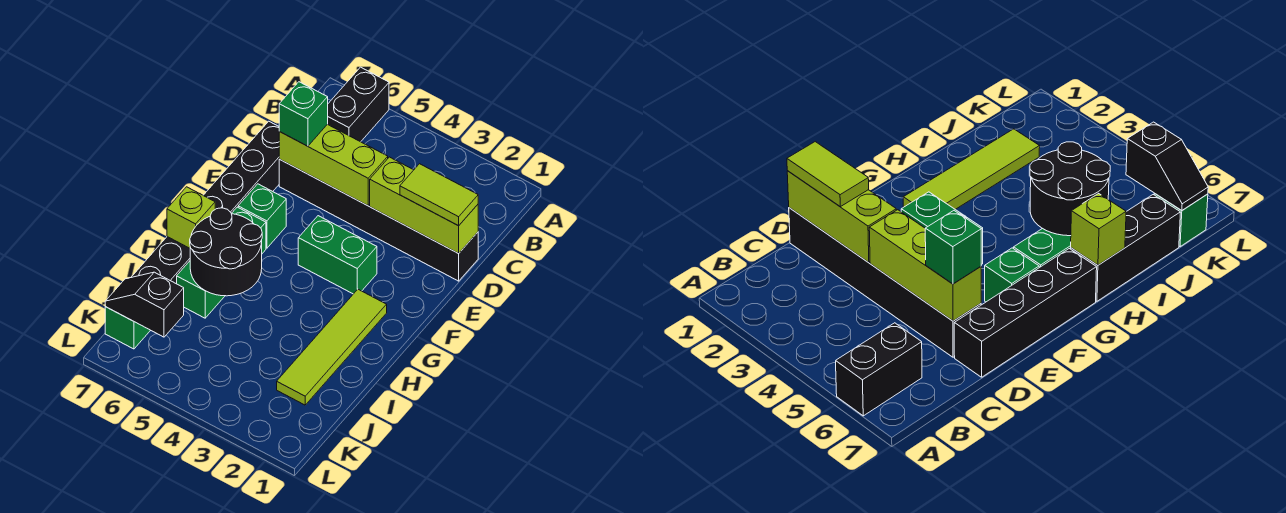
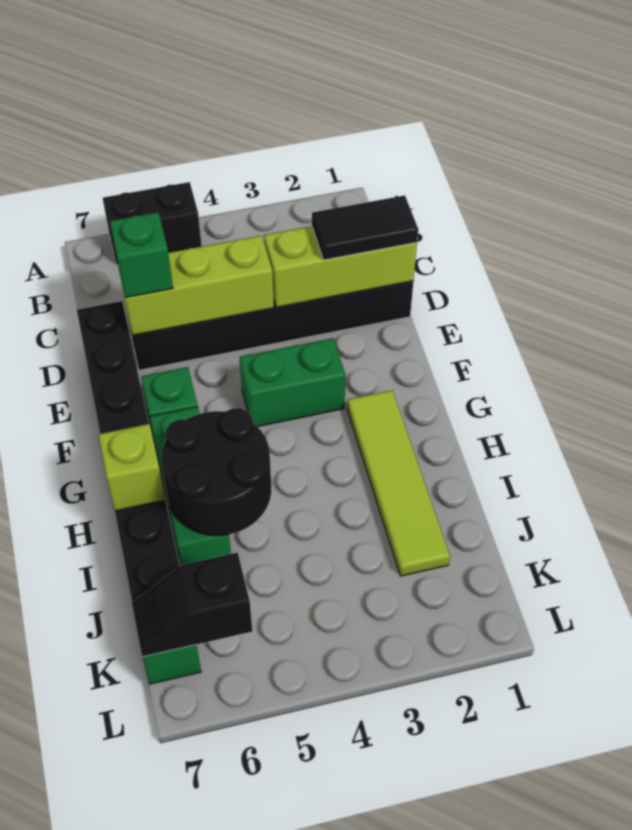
black brick A6:B6 level 1 -> black brick A5:A6 level 1
lime tile D1:D2 level 3 -> black tile D1:D2 level 3

